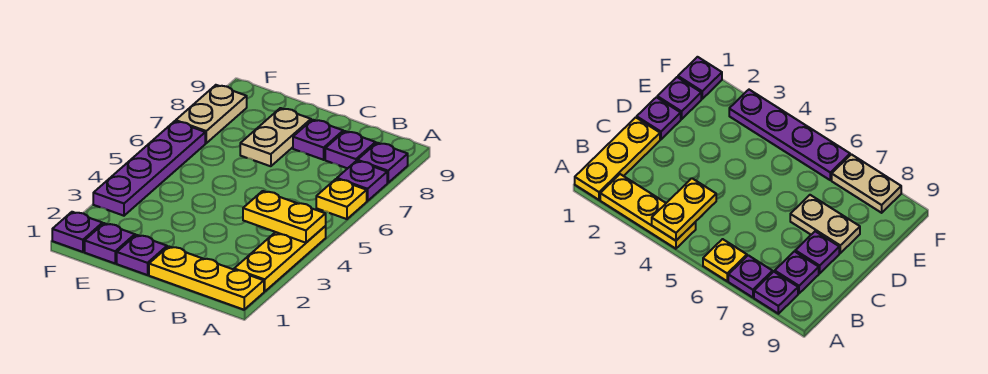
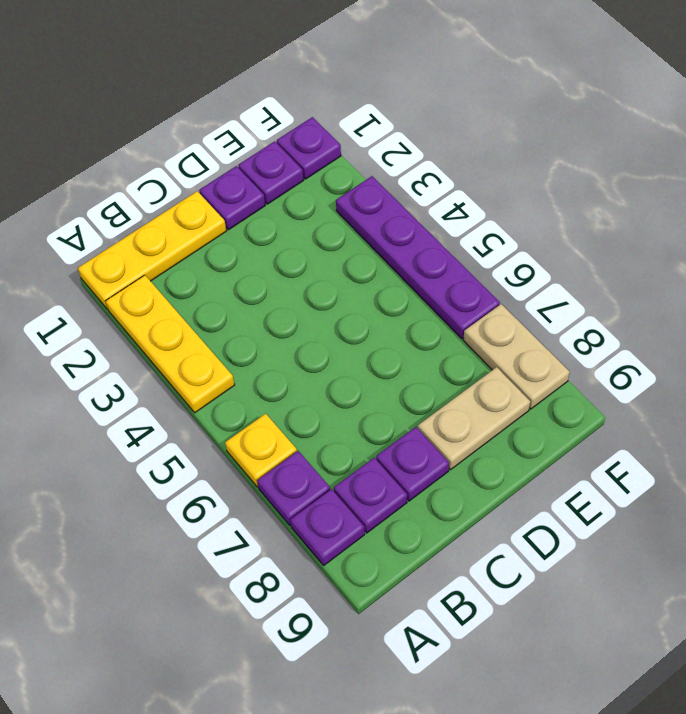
yellow plate A4:B4 level 2 -> none
tan plate D7:D8 level 1 -> tan plate D8:E8 level 1

